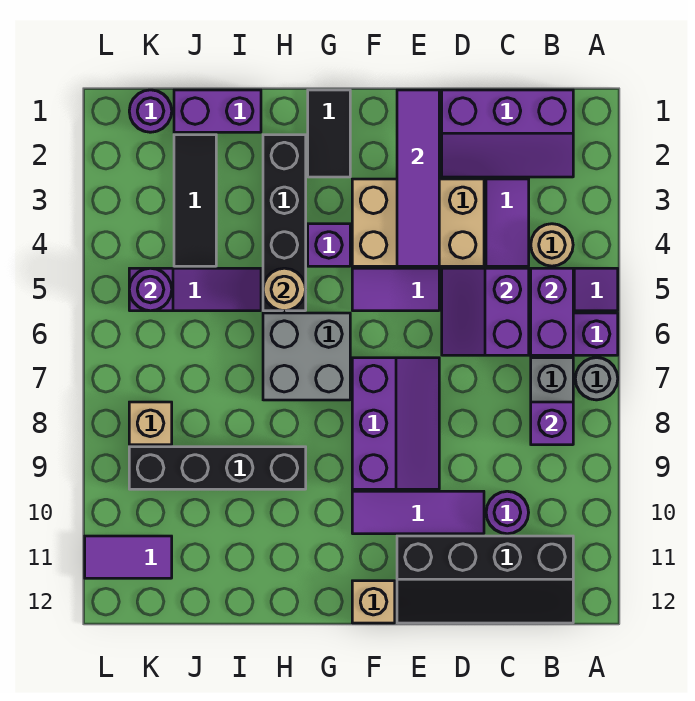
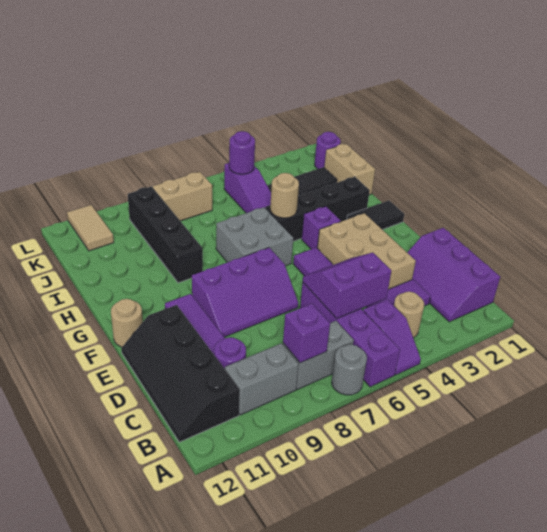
purple brick B5:B6 level 2 -> none
none -> grey brick B9:B10 level 1
purple tile E1:E4 level 2 -> none
tan brick F12 level 1 -> tan round brick F12 level 1
purple brick I1:J1 level 1 -> tan brick I1:J1 level 1
tan brick K8 level 1 -> tan brick K7:K8 level 1
purple tile K11:L11 level 1 -> tan tile K11:L11 level 1

